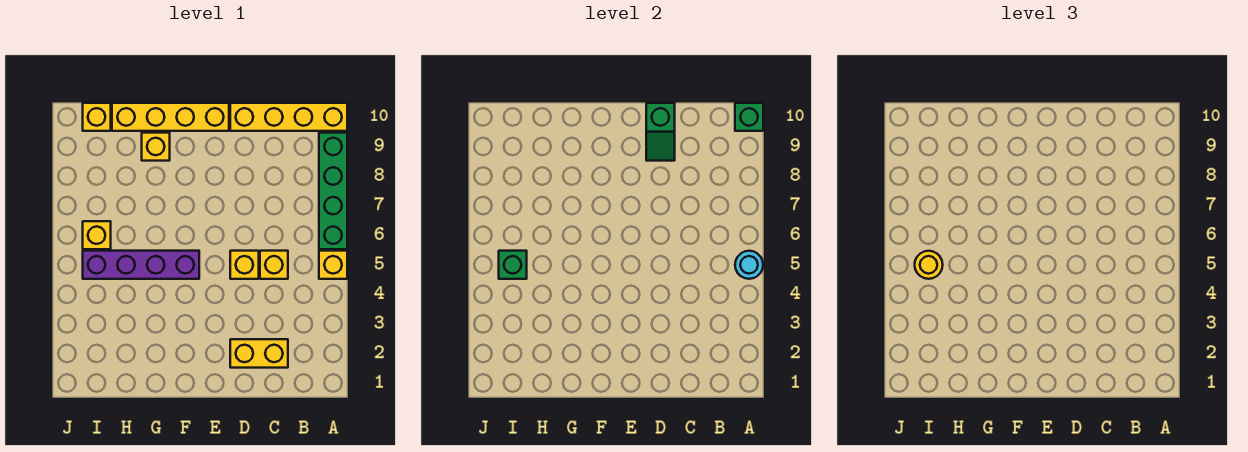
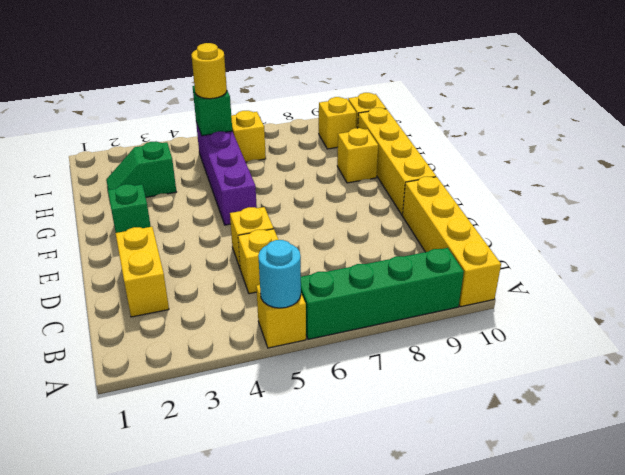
green brick A10 level 2 -> green brick F2 level 1
green slope D9:D10 level 2 top 10 -> green slope H2:H3 level 1 top 3
none -> yellow brick I9 level 1

